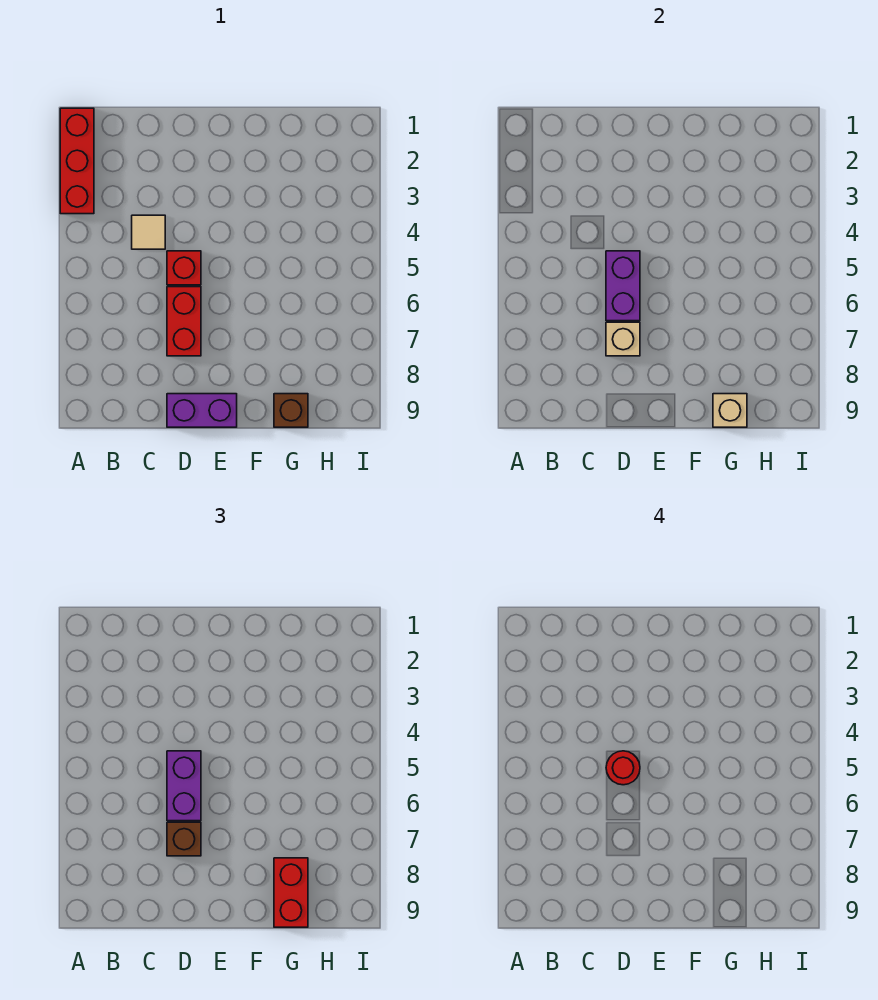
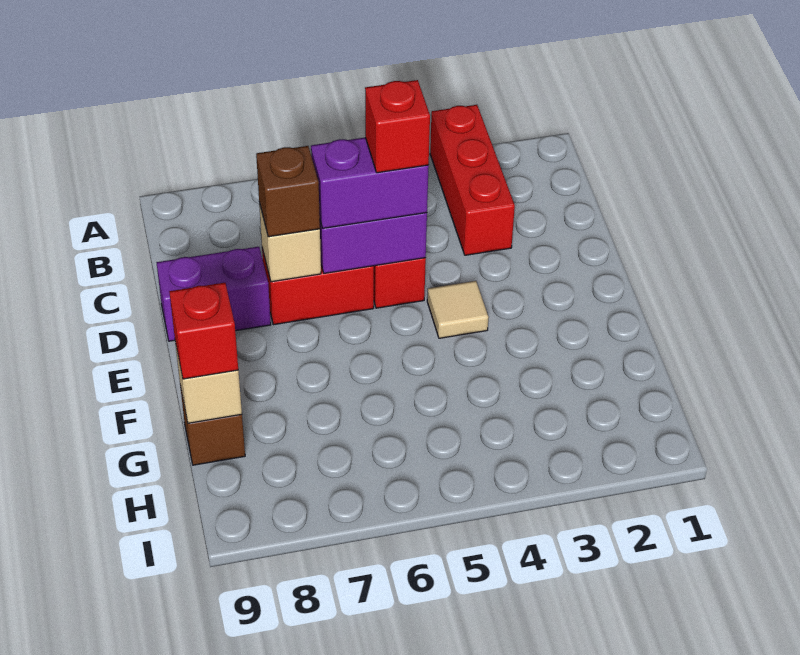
red brick A1:A3 level 1 -> red brick A3:C3 level 1
tan tile C4 level 1 -> tan tile E4 level 1
red round brick D5 level 4 -> red brick D5 level 4
purple brick D9:E9 level 1 -> purple brick D8:D9 level 1
red brick G8:G9 level 3 -> red brick G9 level 3

